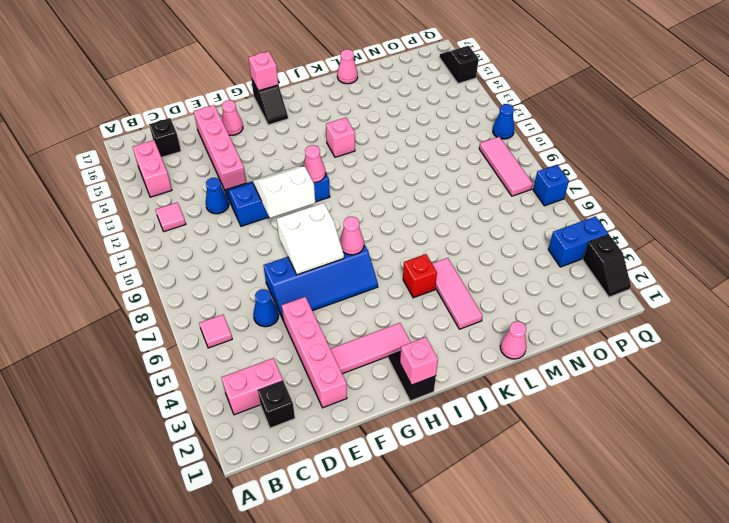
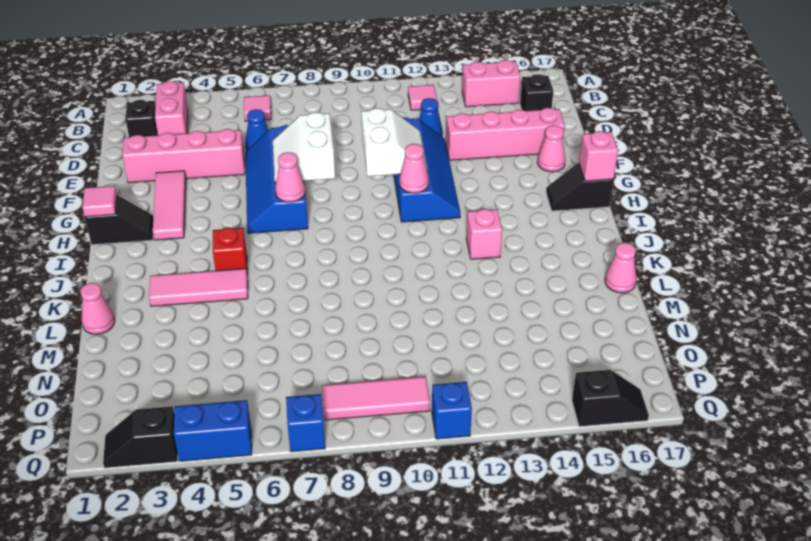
pink brick H1 level 2 -> pink tile H1 level 2
blue brick P4:Q4 level 1 -> blue brick Q4:Q5 level 1
blue cone Q11 level 1 -> blue brick Q11 level 1

